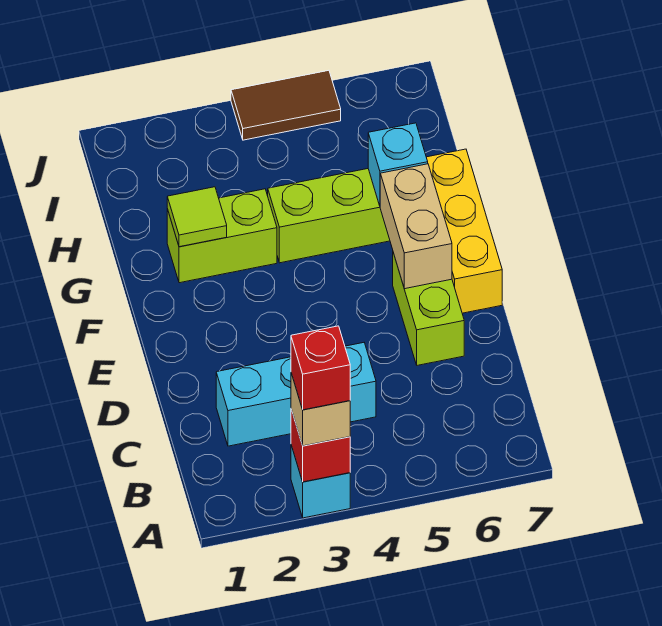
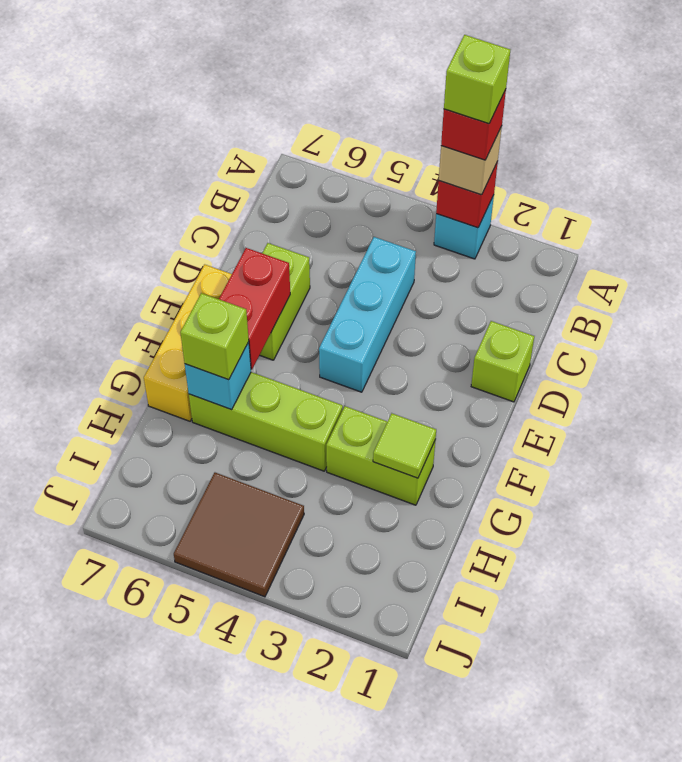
none -> lime brick A3 level 5
cyan brick C2:C4 level 1 -> cyan brick C4:E4 level 1
none -> lime brick D1 level 1
tan brick E6:F6 level 2 -> red brick E6:F6 level 2
none -> lime brick G6 level 3
brown tile J4:J5 level 1 -> brown tile I4:J5 level 1

